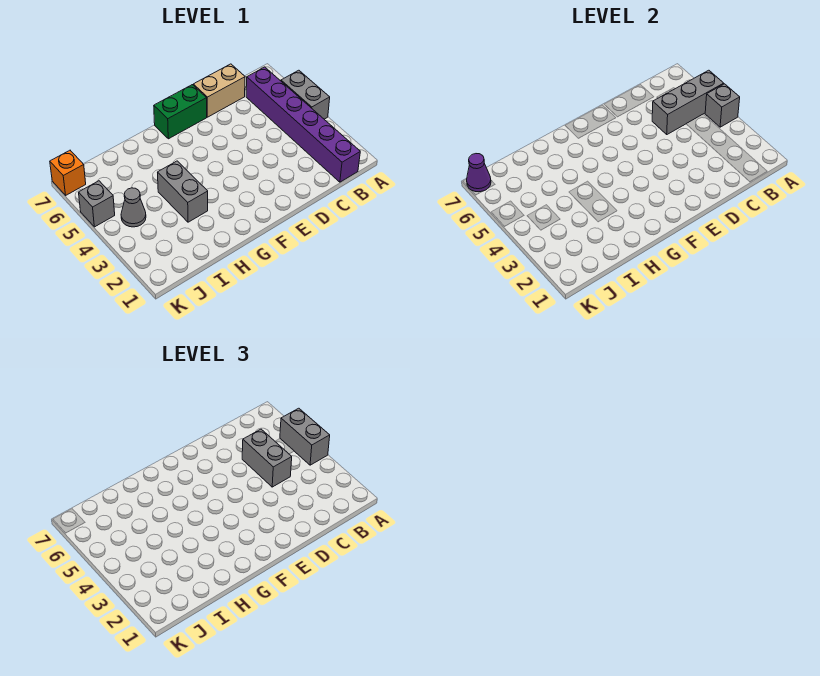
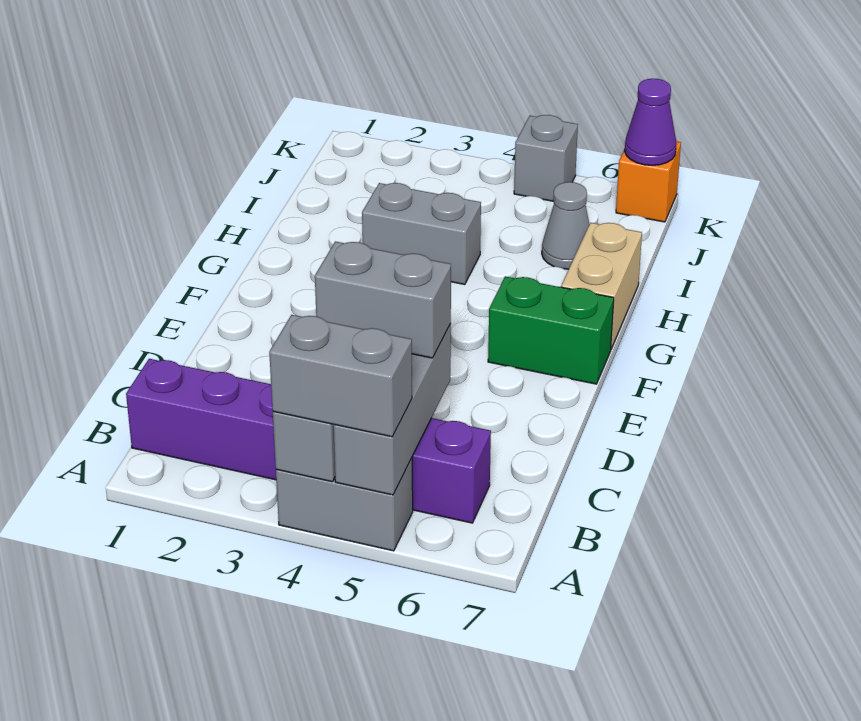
tan brick C7:D7 level 1 -> tan brick G7:H7 level 1
green brick E7:F7 level 1 -> green brick F6:F7 level 1
grey cone J4 level 1 -> grey cone I6 level 1

